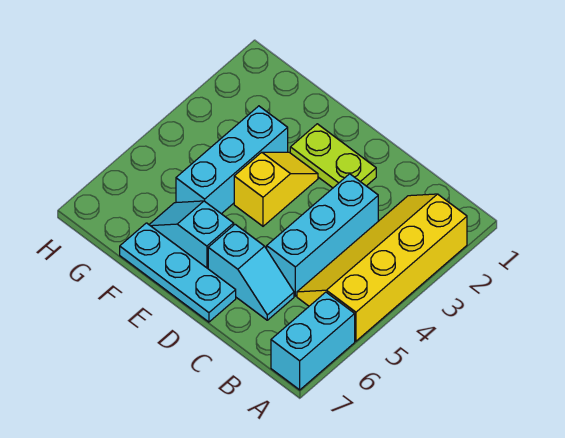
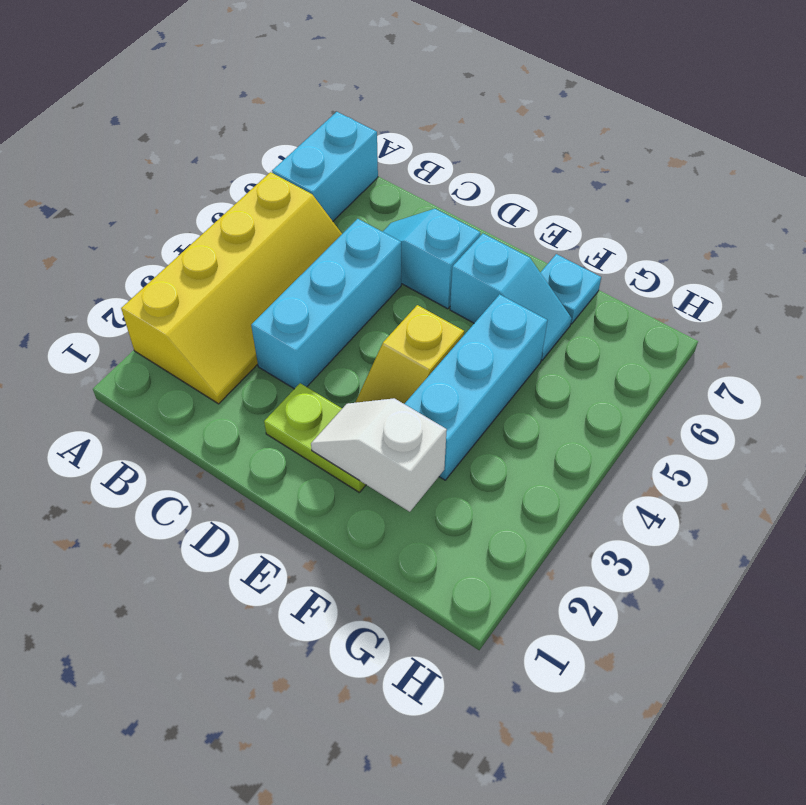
cyan plate D7:F7 level 1 -> cyan plate F7 level 1
none -> white slope E2:F2 level 2 top F

